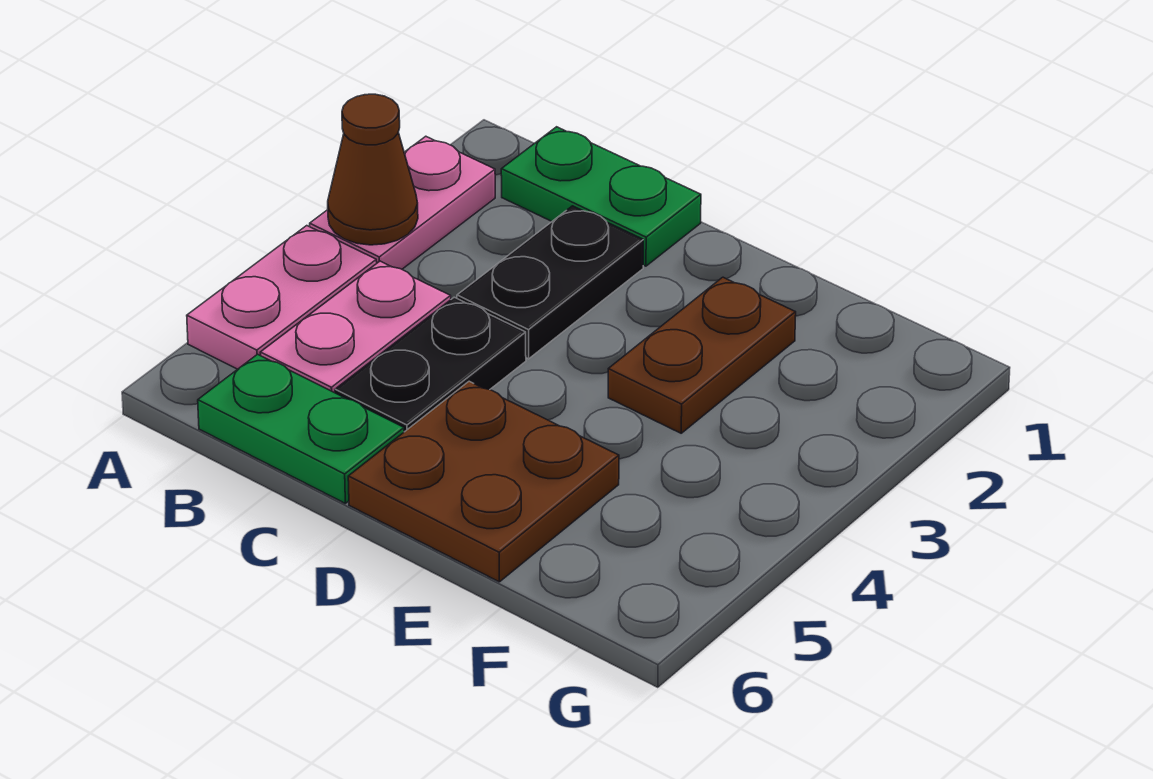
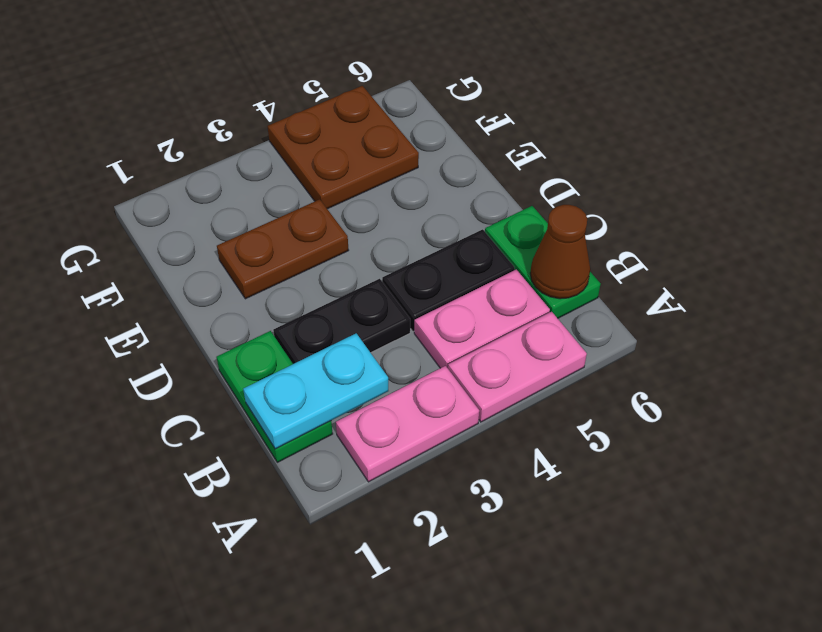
brown cone A3 level 2 -> brown cone B6 level 2
none -> cyan plate B1:B2 level 2
brown plate D5:E6 level 1 -> brown plate F4:G5 level 1

